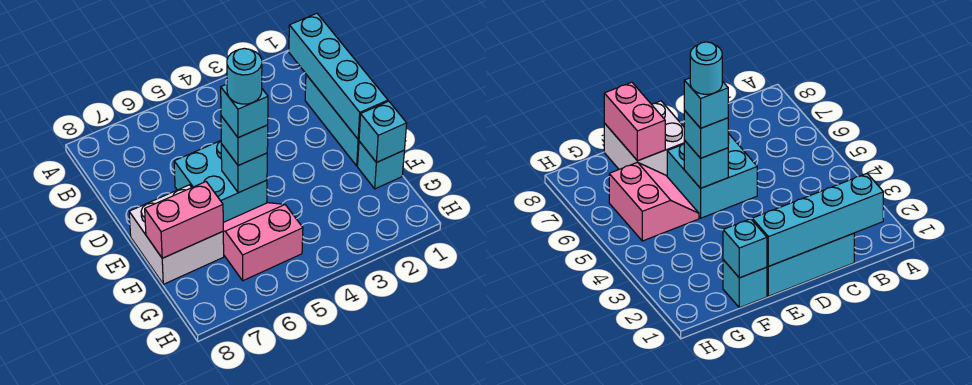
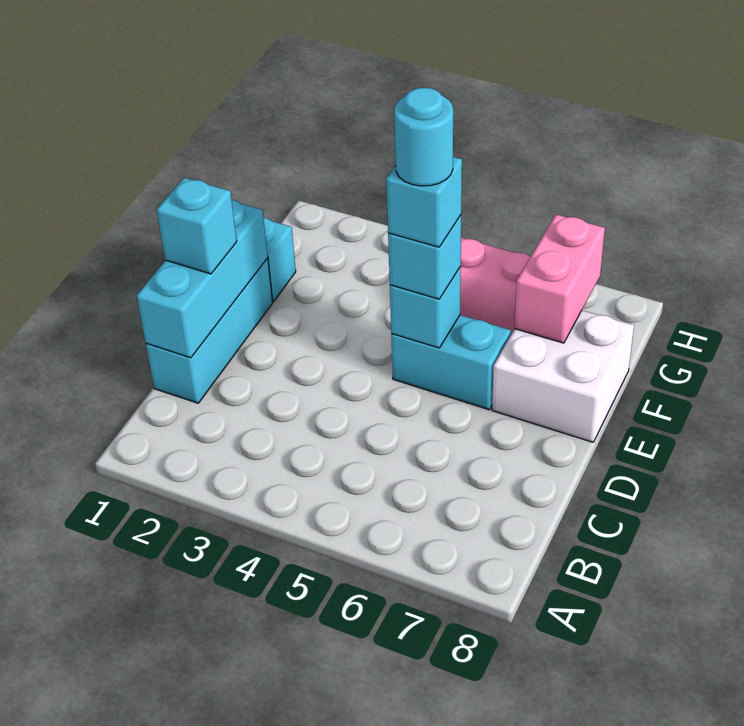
cyan brick B1:E1 level 2 -> cyan brick C1:E1 level 2
cyan brick D5:E6 level 1 -> cyan brick E5:E6 level 1
cyan brick F1 level 2 -> cyan brick D1 level 3
pink brick F7:F8 level 2 -> pink brick F7:G7 level 2

